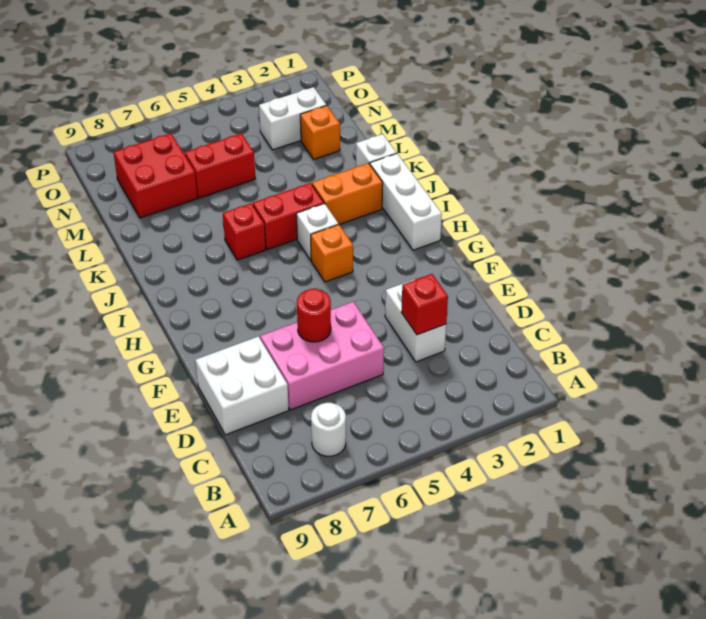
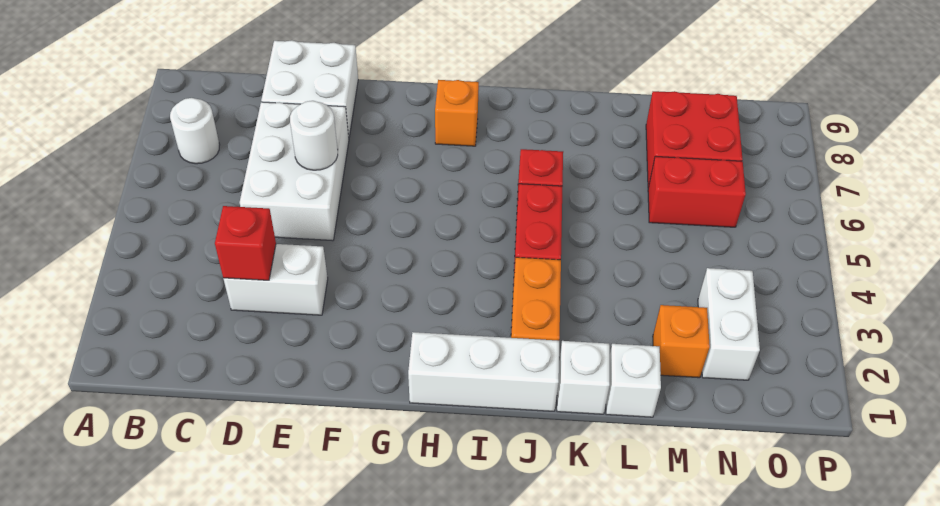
pink brick D5:E7 level 1 -> white brick D5:E7 level 1
red round brick E6 level 2 -> white round brick E6 level 2
orange brick H4 level 1 -> orange brick H8 level 1
white brick I4 level 1 -> white brick L1 level 1
red brick M5:M6 level 1 -> red brick M6:N6 level 1

